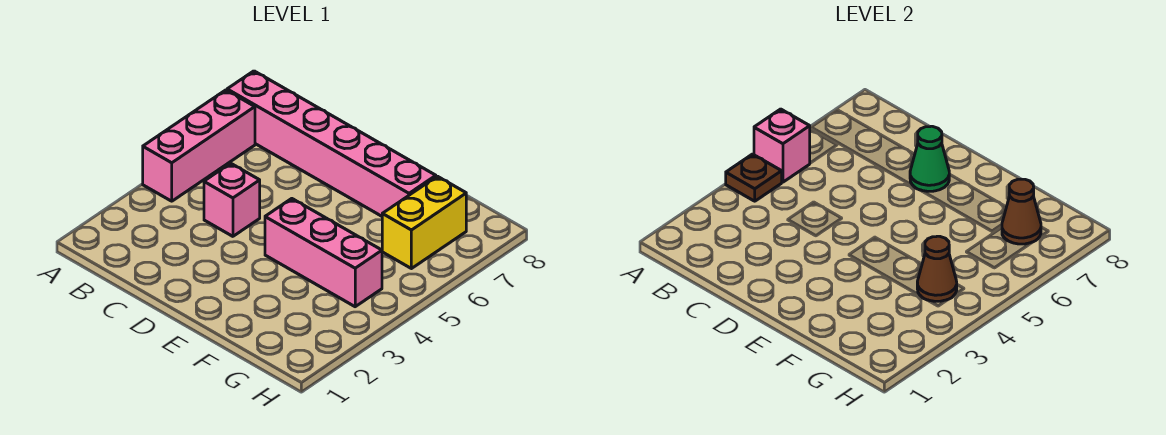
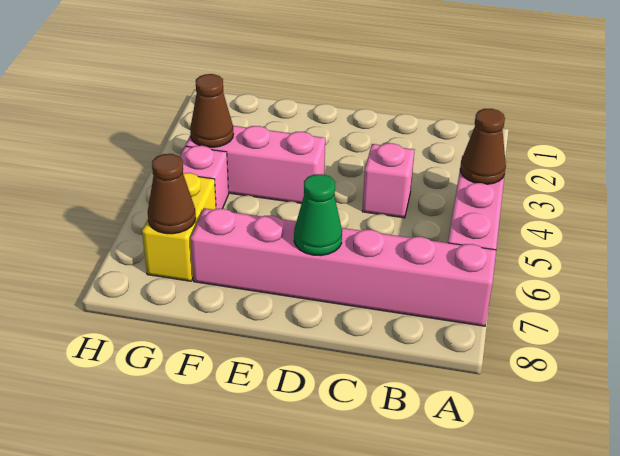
brown plate A4 level 2 -> brown cone A4 level 2
pink brick A5 level 2 -> pink brick G5 level 1

